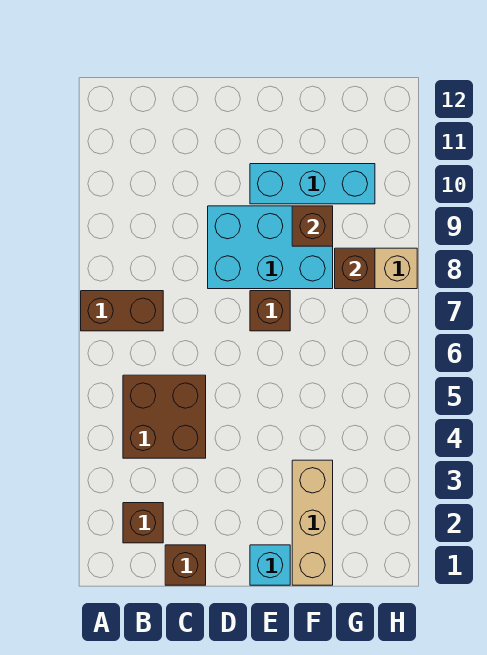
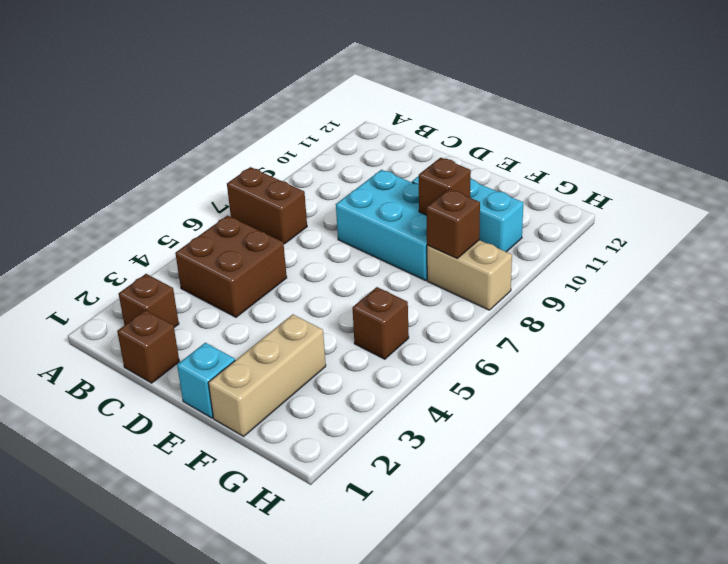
brown brick E7 level 1 -> brown brick G5 level 1

